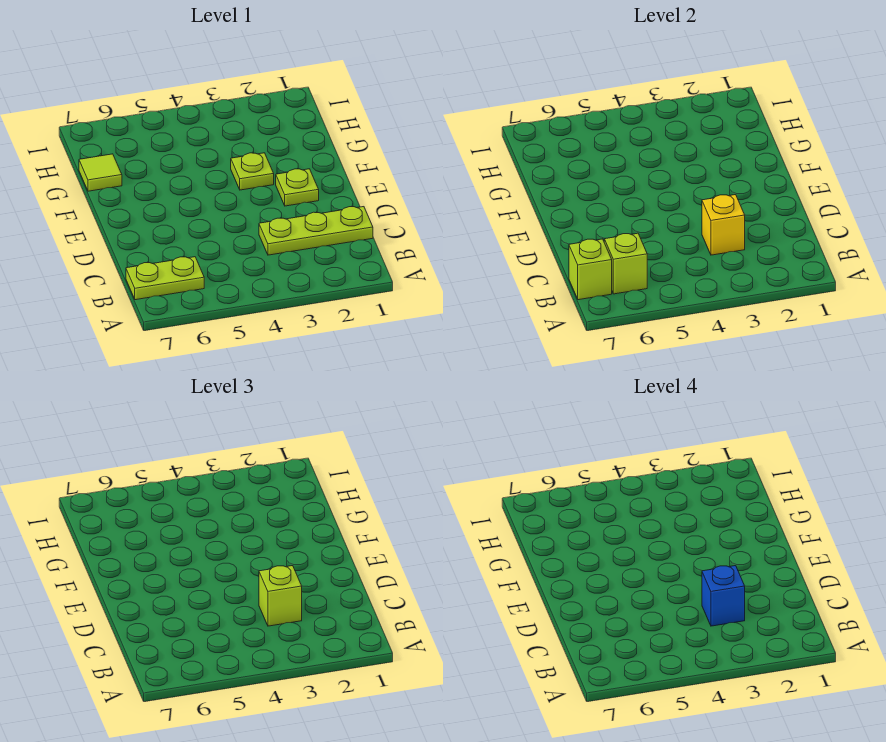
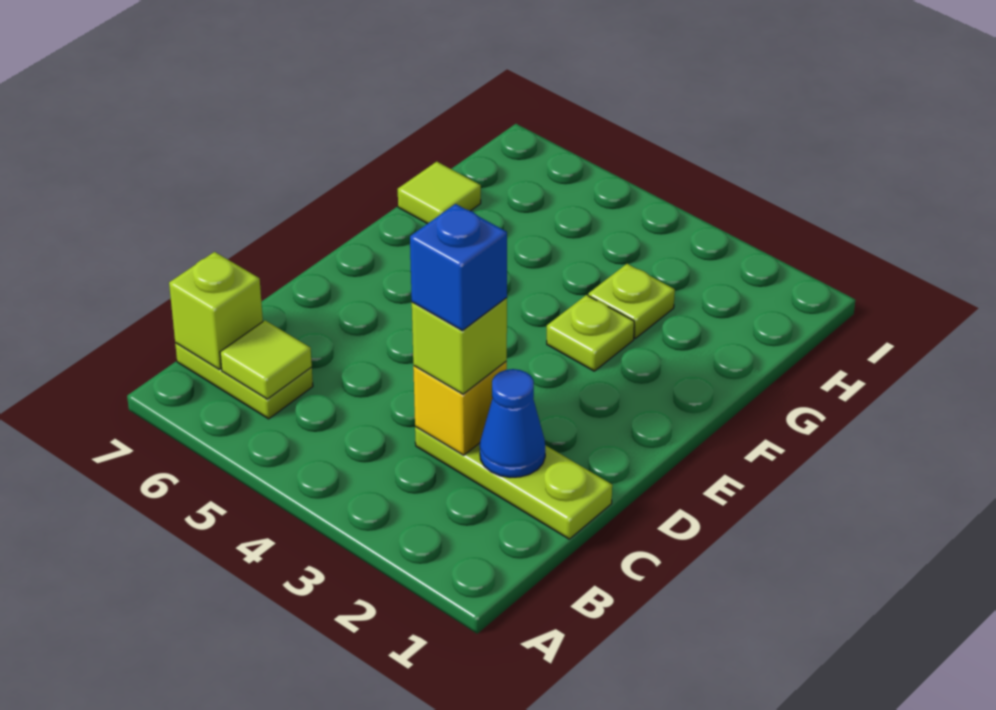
lime brick B6 level 2 -> lime tile B6 level 2
none -> blue cone C2 level 2
lime plate E2 level 1 -> lime plate G3 level 1

